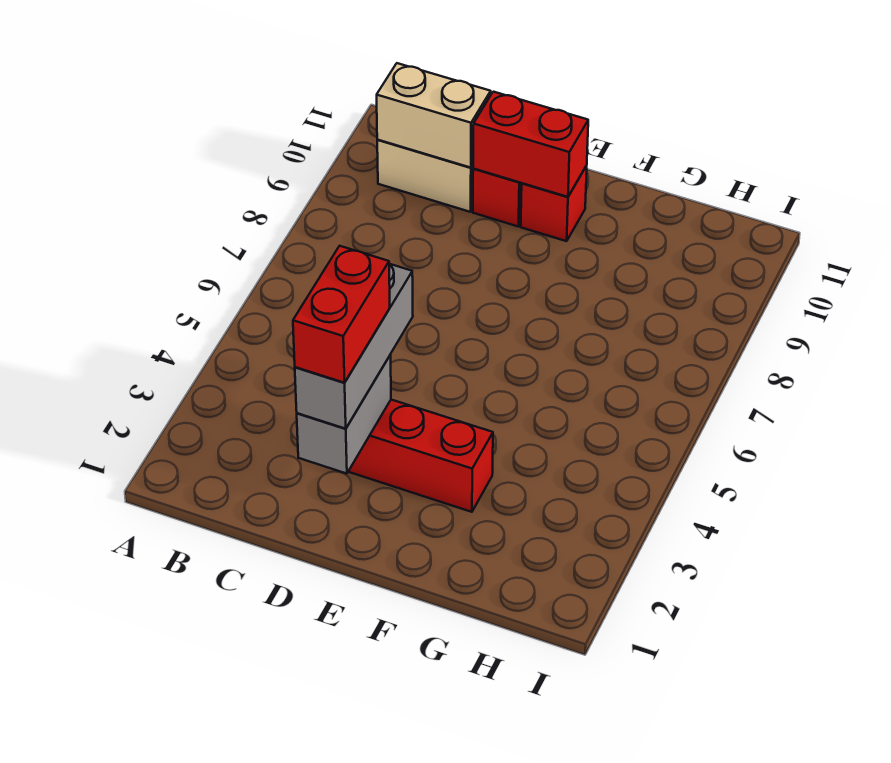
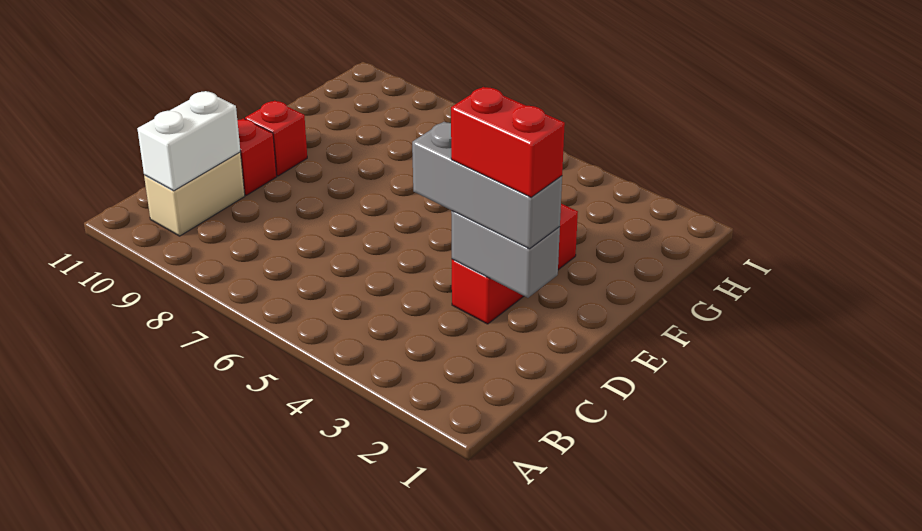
tan brick B10:C10 level 2 -> white brick B10:C10 level 2
red brick D10:E10 level 2 -> none

